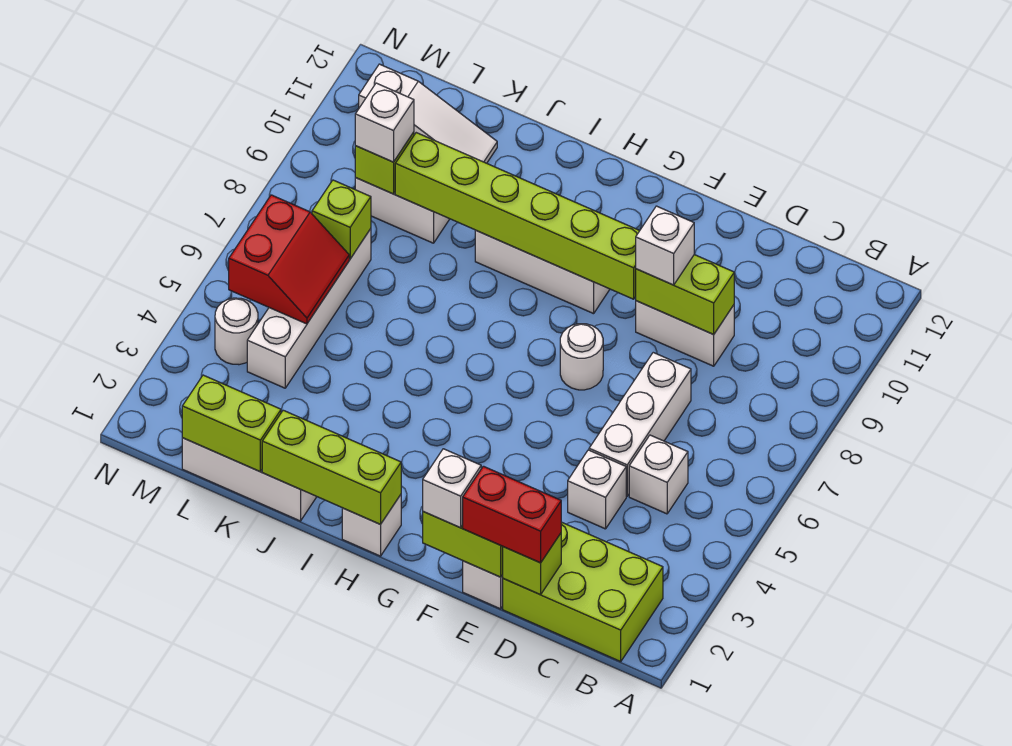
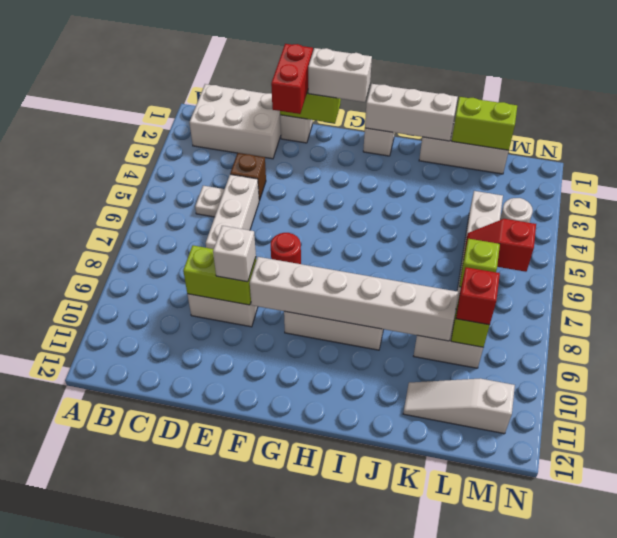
lime brick B1:D2 level 1 -> white brick B1:D2 level 1
white brick C5 level 1 -> white plate C5 level 1
lime brick D1 level 2 -> none
red brick D1:E1 level 3 -> red brick E1:E2 level 3
white brick D4 level 1 -> brown brick D4 level 1
white brick F1 level 3 -> white brick F1:G1 level 3
white round brick F7 level 1 -> red round brick F7 level 1
lime brick F9:K9 level 2 -> white brick F9:K9 level 2
lime brick H1:J1 level 2 -> white brick H1:J1 level 2
red slope L5:M6 level 2 top M -> red slope L6:M6 level 2 top M
white brick L9 level 3 -> red brick L9 level 3

